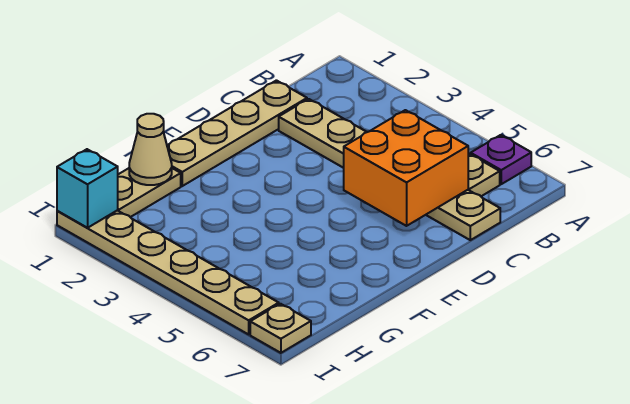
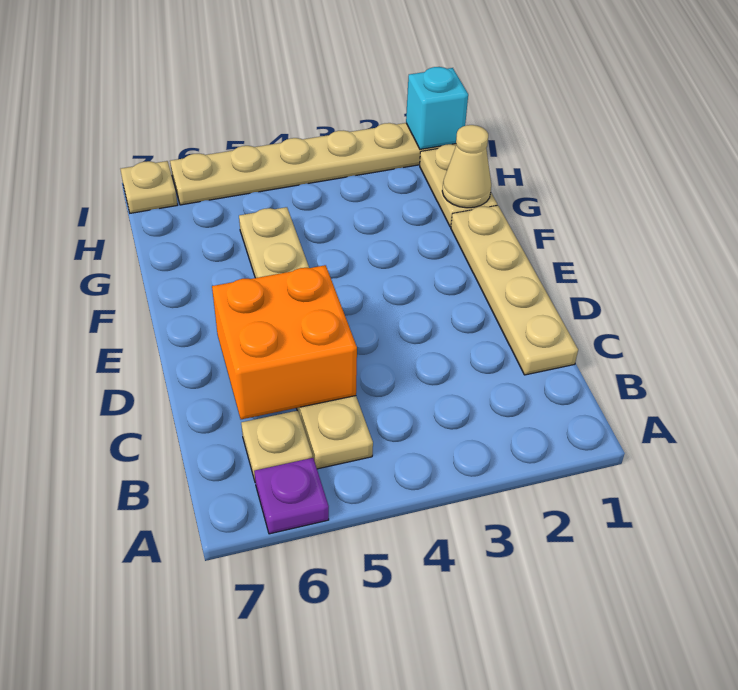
tan plate C2:C7 level 1 -> tan plate B5:G5 level 1

